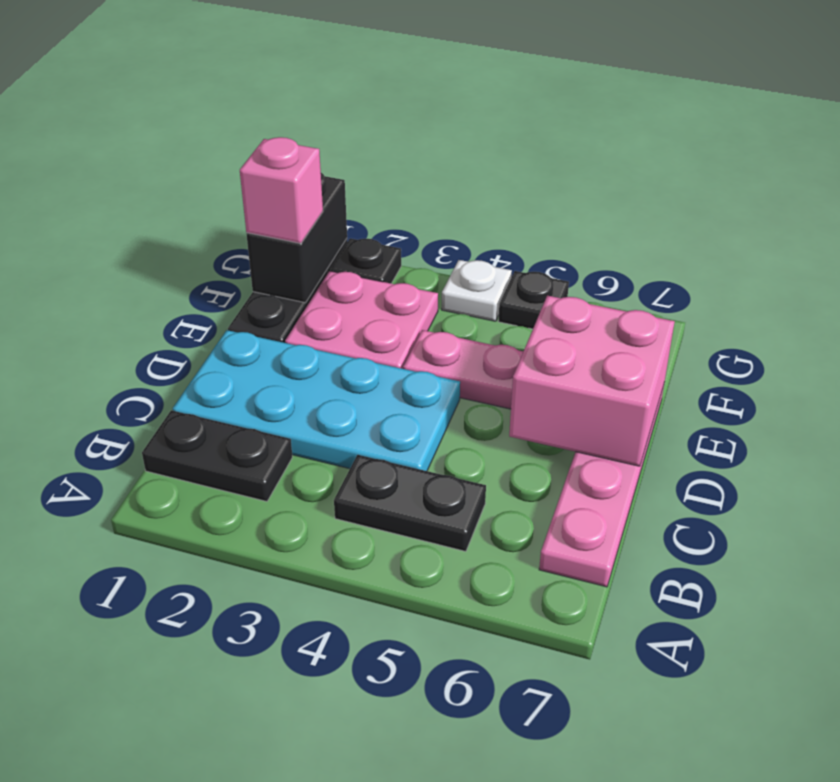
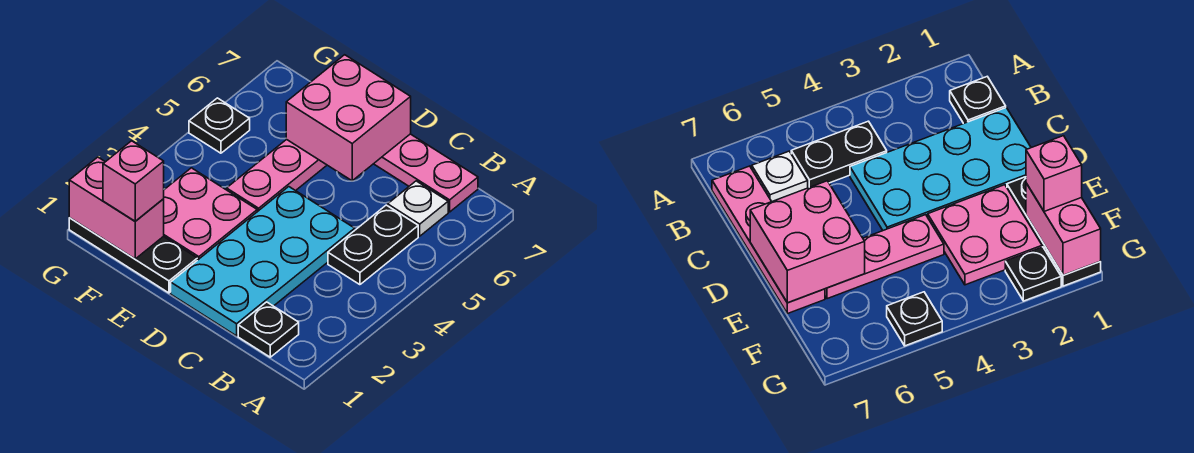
black plate B1:B2 level 1 -> black plate B1 level 1
black brick F1:G1 level 2 -> pink brick F1:G1 level 2
white plate G4 level 1 -> white plate B6 level 1

